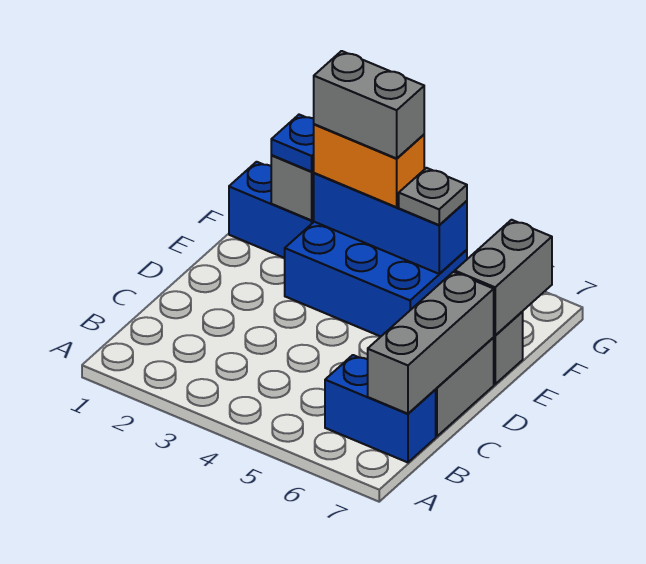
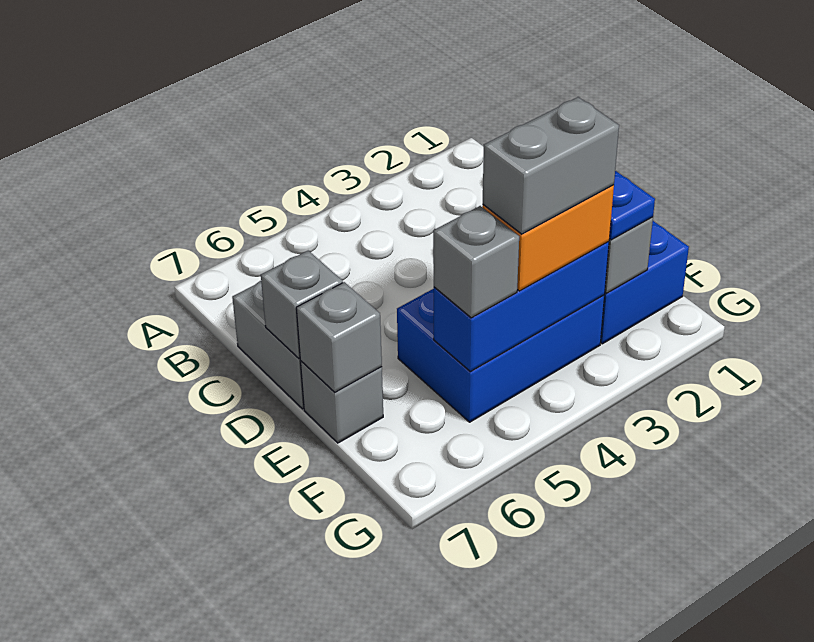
blue brick B6:B7 level 1 -> none
grey brick B7:D7 level 2 -> grey brick D7 level 2
grey brick E7:F7 level 2 -> grey brick E7 level 2
grey plate F5 level 3 -> grey brick F5 level 3

